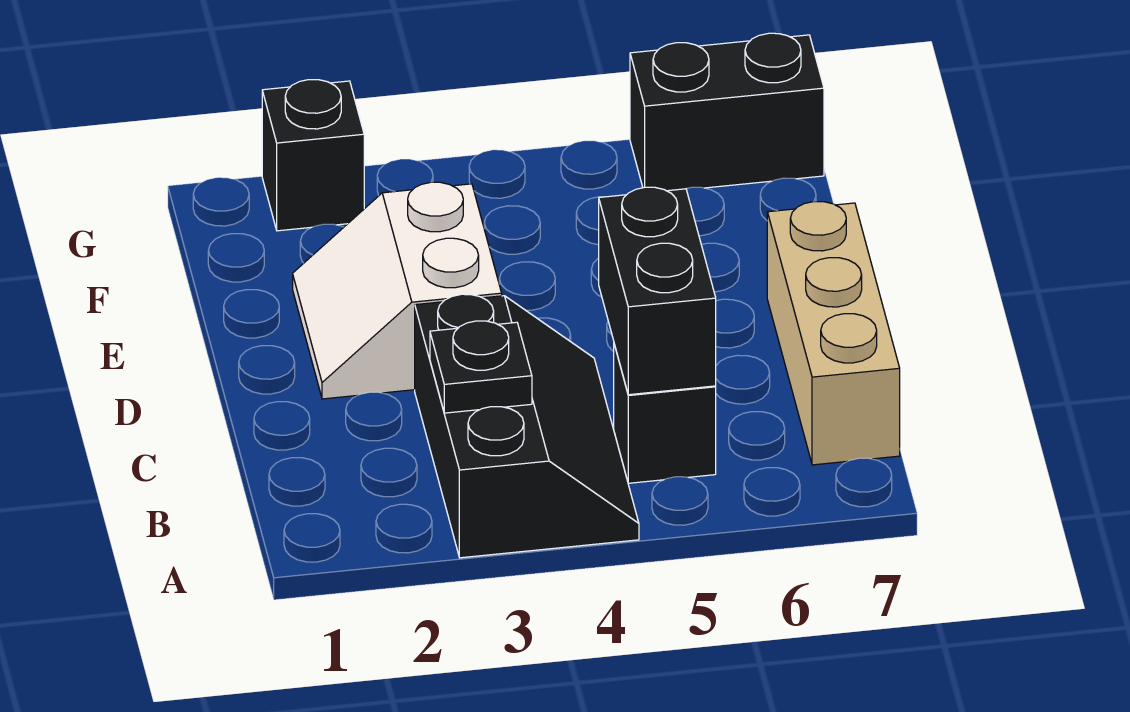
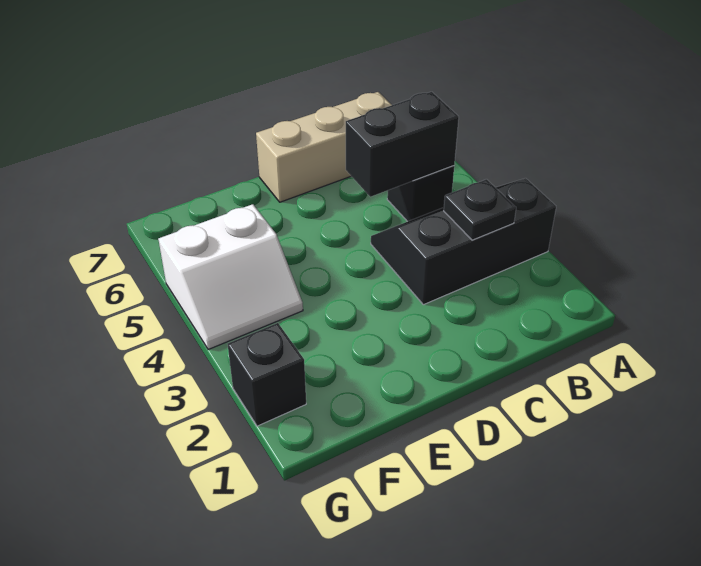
white slope D2:E3 level 1 top 3 -> white slope F4:G5 level 1 top 5
black brick G6:G7 level 1 -> none

